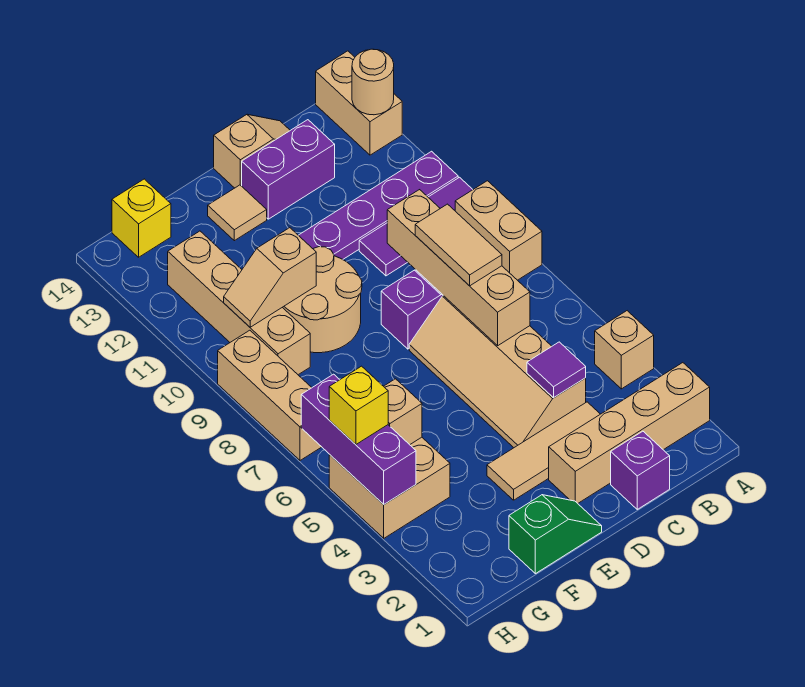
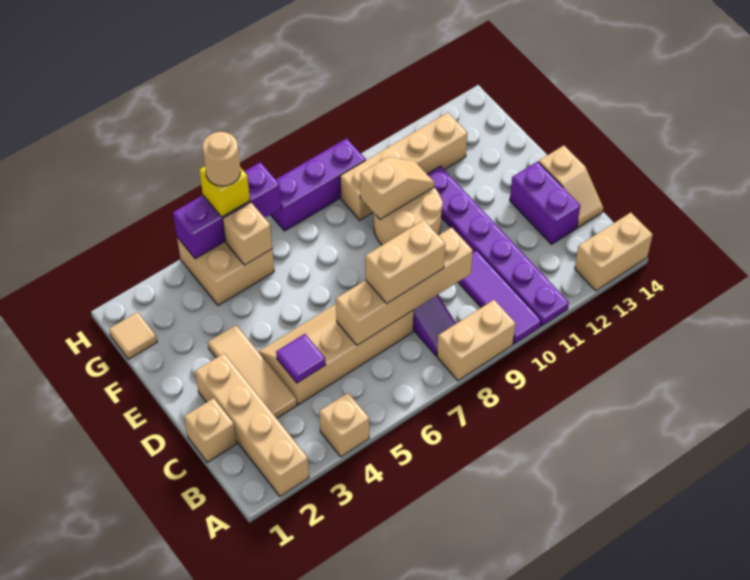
tan round brick A13 level 2 -> tan round brick H5 level 4
purple brick C1 level 1 -> tan brick C1 level 1
tan tile C7:C8 level 3 -> tan brick C7:C8 level 3
green slope E1:F1 level 1 top F -> none
tan tile E13 level 1 -> tan tile G1 level 1
tan slope F10:G10 level 2 top F -> tan slope F9:F10 level 2 top 9
yellow brick G14 level 1 -> none
tan brick H7:H9 level 1 -> purple brick H7:H9 level 1

